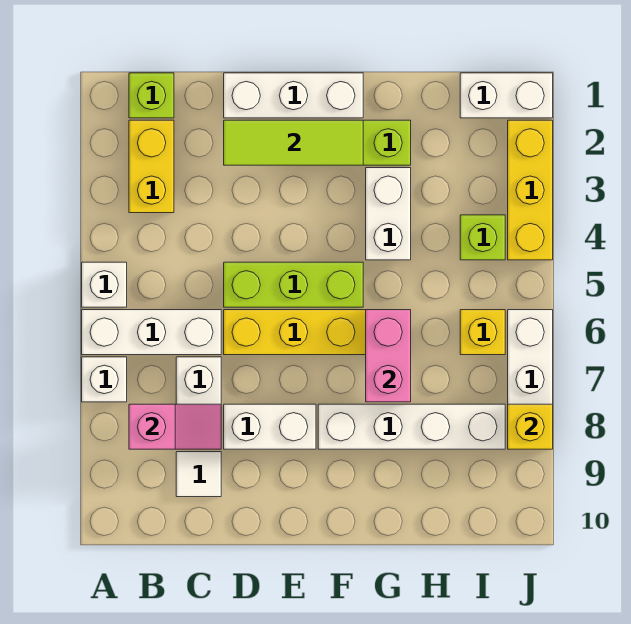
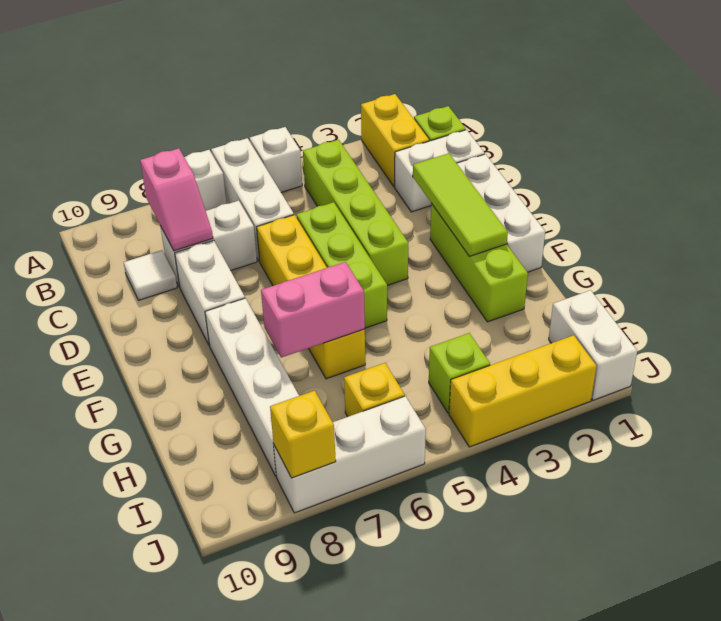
yellow brick B2:B3 level 1 -> yellow brick A2:B2 level 1
none -> lime brick B4:E4 level 1
white brick G3:G4 level 1 -> white brick C1:C2 level 1

